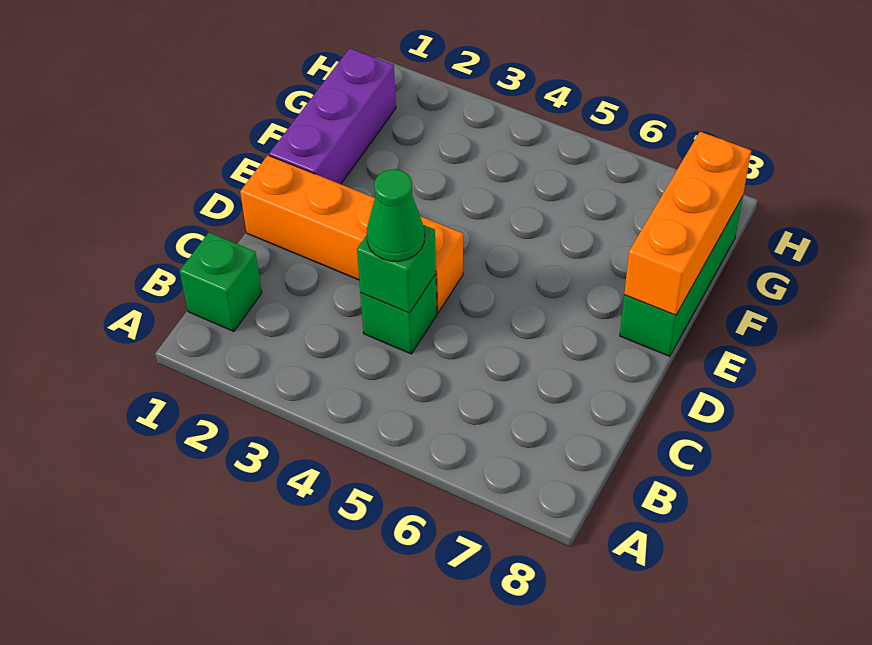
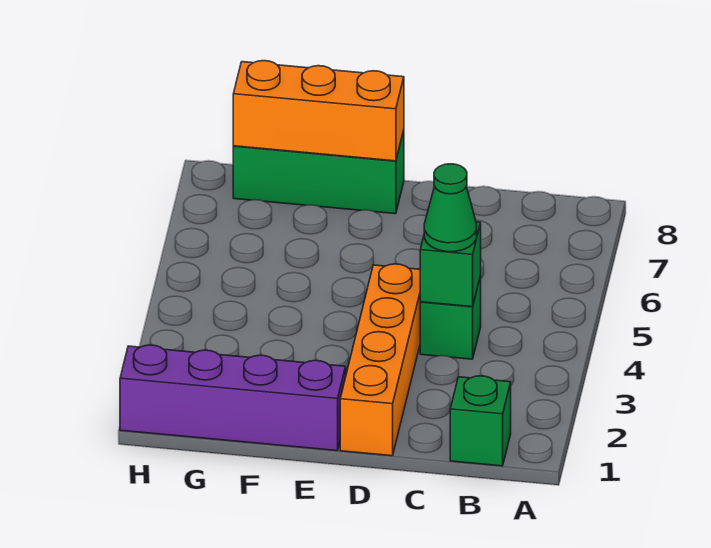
purple brick E1:G1 level 1 -> purple brick E1:H1 level 1

